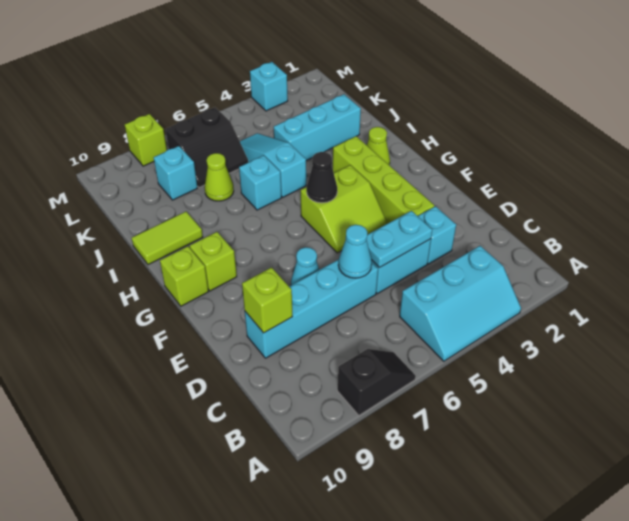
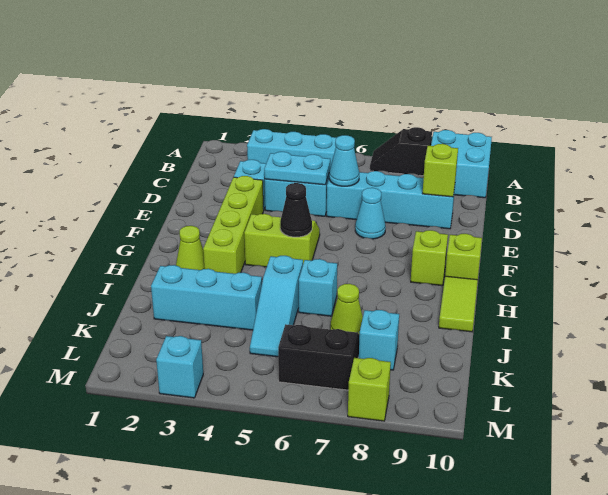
none -> cyan brick A9:B10 level 1
lime tile I9:I10 level 1 -> lime tile H10:I10 level 1

